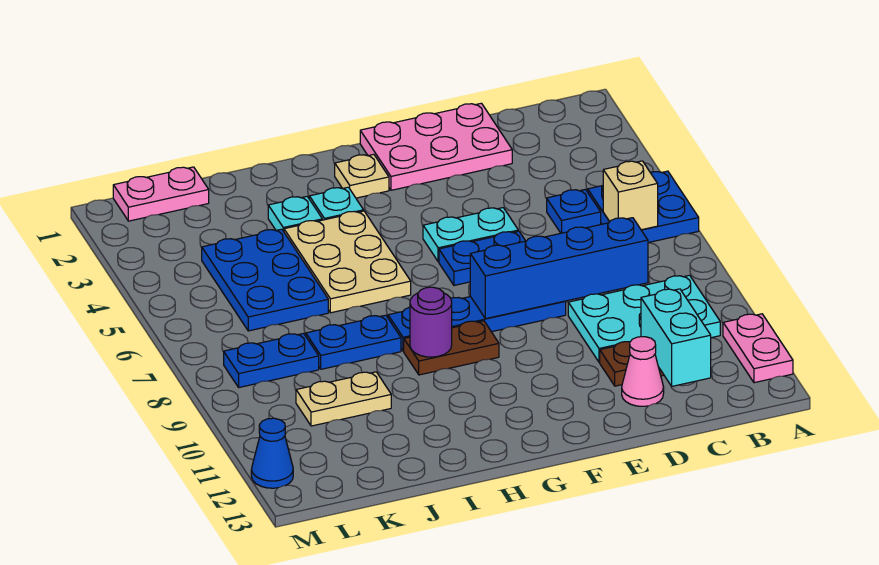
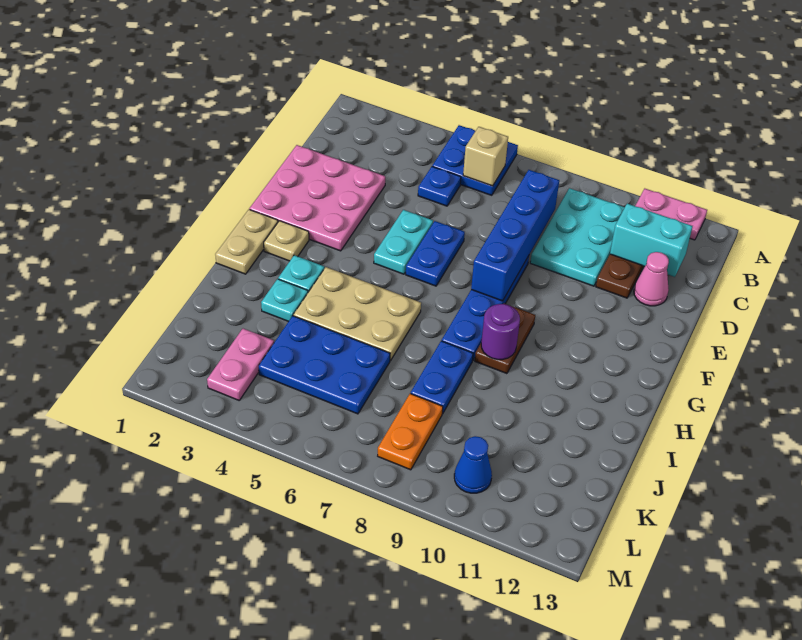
pink plate D1:F2 level 1 -> pink plate D1:F3 level 1
tan plate J10:K10 level 1 -> tan plate G1:H1 level 1
pink plate K1:L1 level 1 -> pink plate K3:L3 level 1
blue plate K8:L8 level 1 -> orange plate K8:L8 level 1
blue cone M12 level 1 -> blue cone L10 level 1

